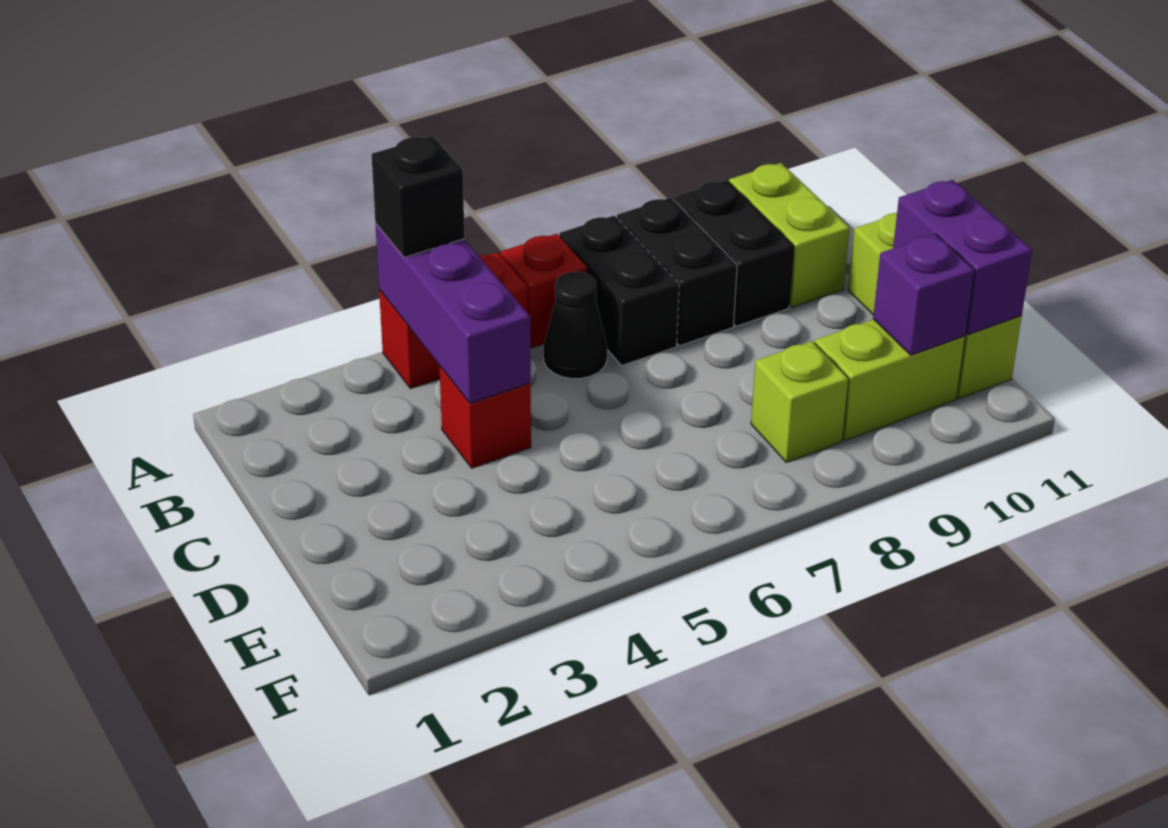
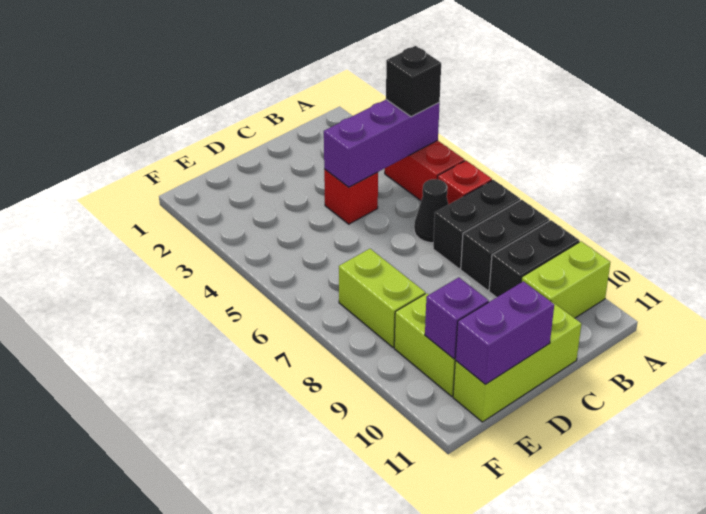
lime brick E8 level 1 -> lime brick E7:E8 level 1

